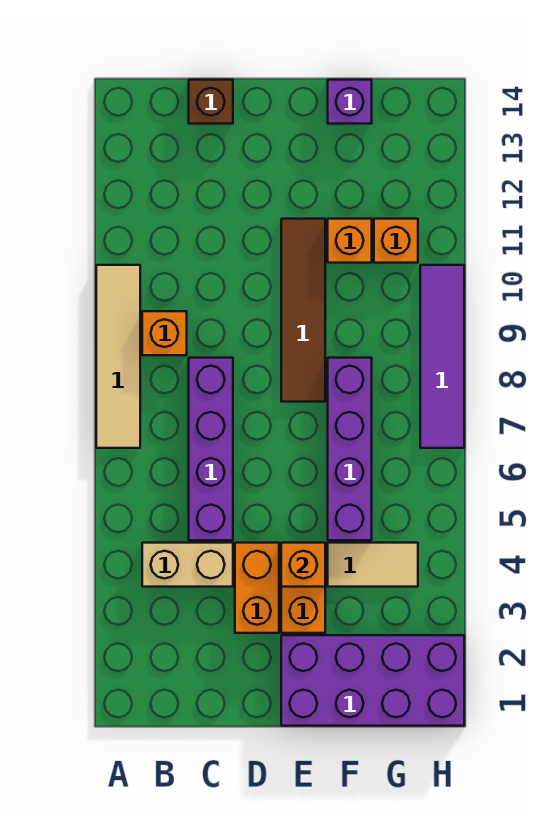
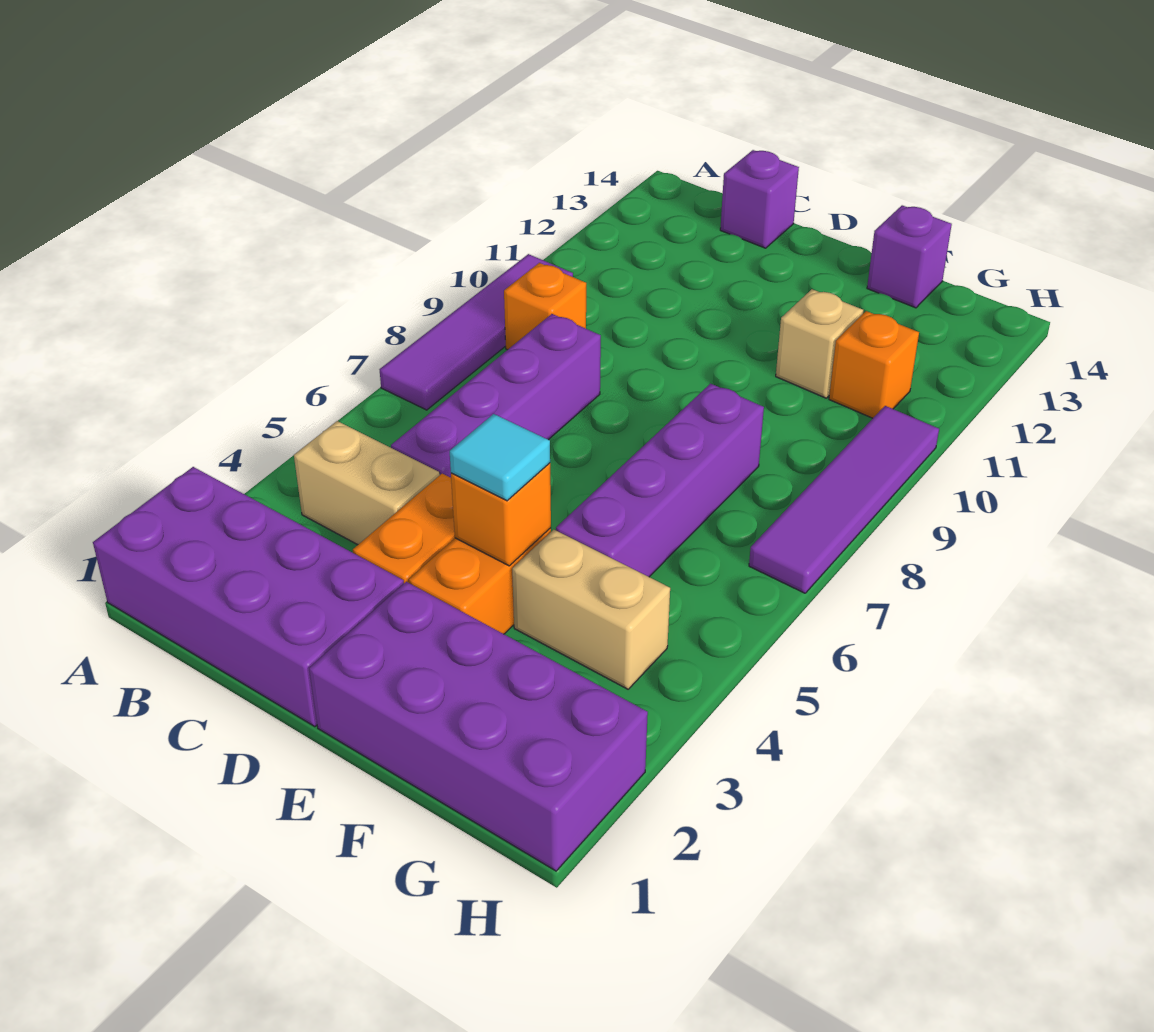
none -> purple brick A1:D2 level 1
tan tile A7:A10 level 1 -> purple tile A7:A10 level 1
brown brick C14 level 1 -> purple brick C14 level 1
none -> cyan tile E4 level 3
brown tile E8:E11 level 1 -> none
tan tile F4:G4 level 1 -> tan brick F4:G4 level 1
orange brick F11 level 1 -> tan brick F11 level 1

